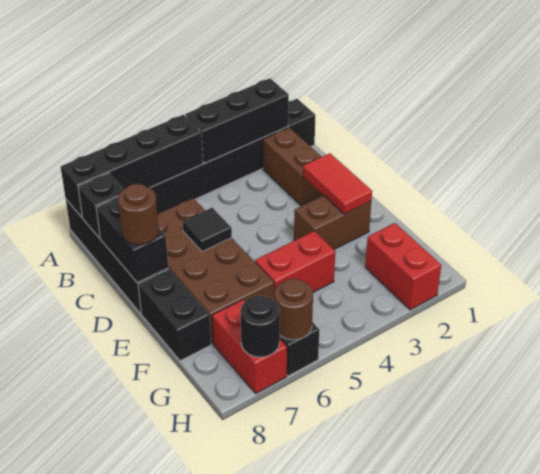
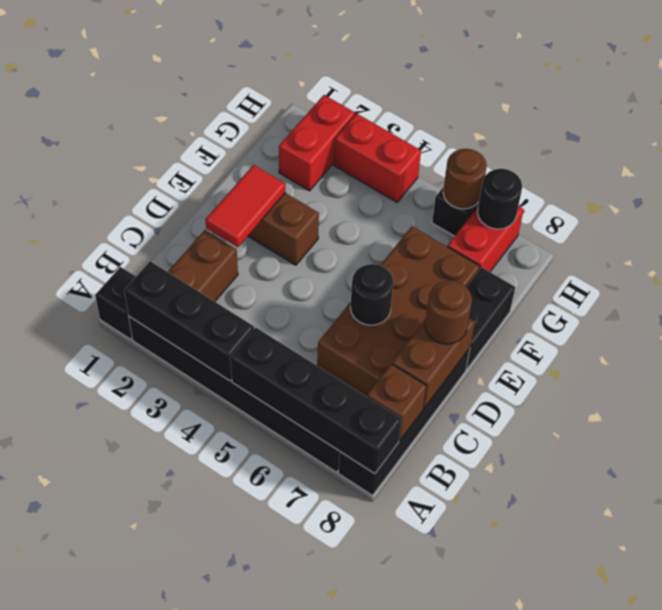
black brick B8 level 2 -> brown brick B8 level 2
black brick C8:D8 level 2 -> brown brick C8:D8 level 2
black tile D6 level 2 -> black round brick D6 level 2
red brick F4:F5 level 1 -> red brick H3:H4 level 1

